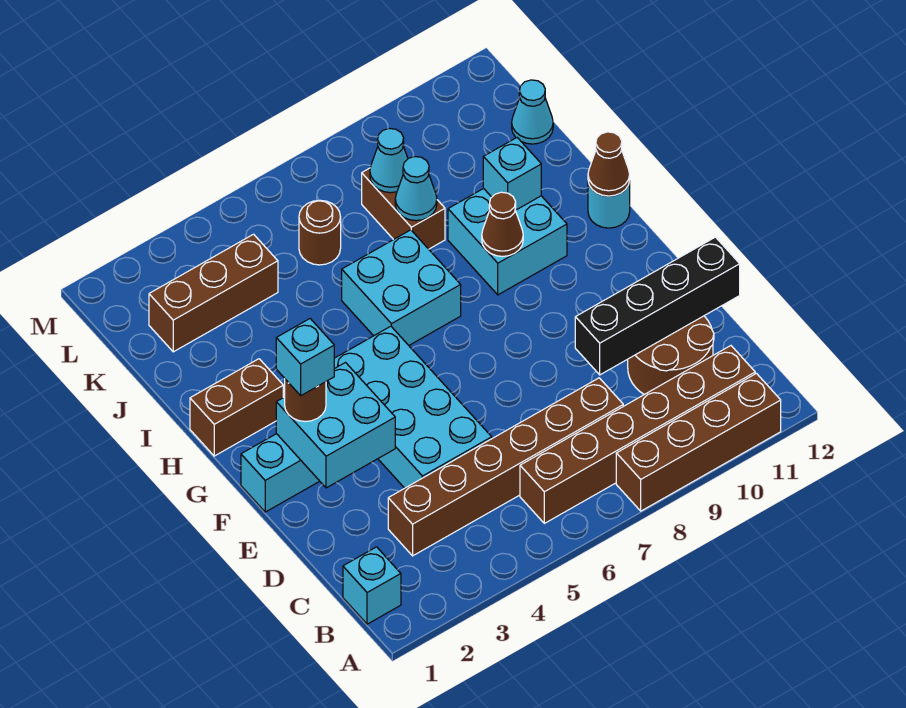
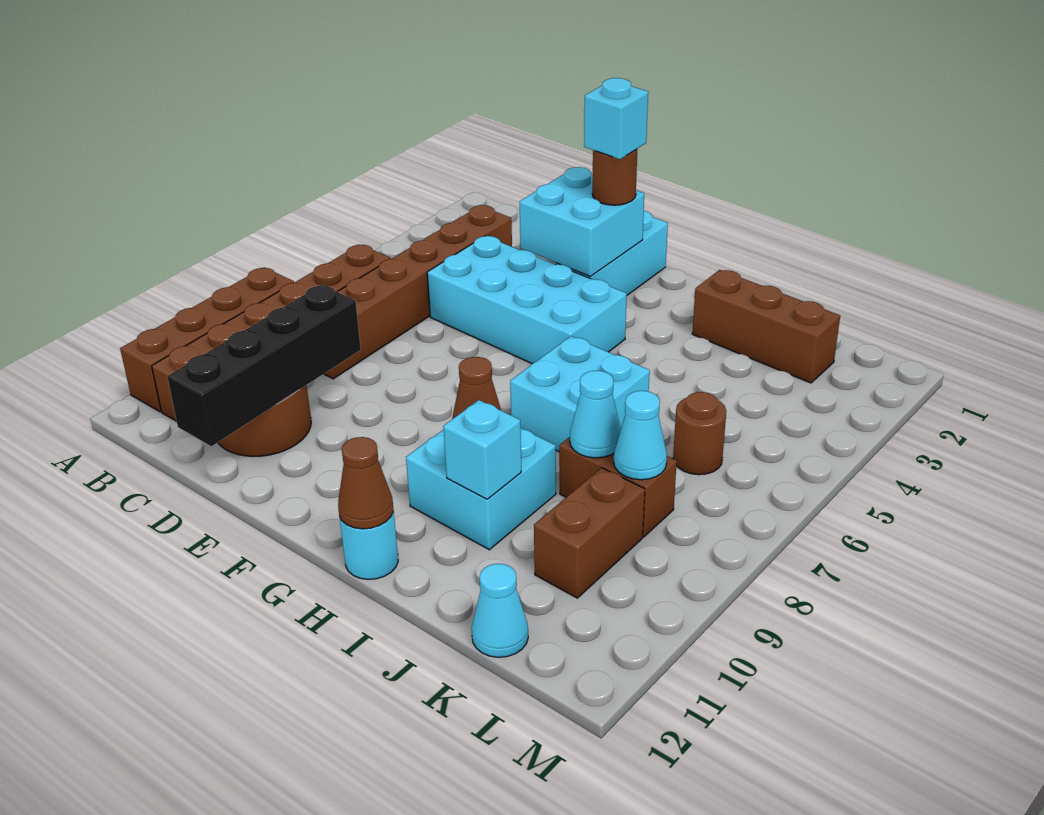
cyan brick B1 level 1 -> none
brown brick H1:H2 level 1 -> brown brick K9:K10 level 1
brown brick K2:K4 level 1 -> brown brick I2:K2 level 1

